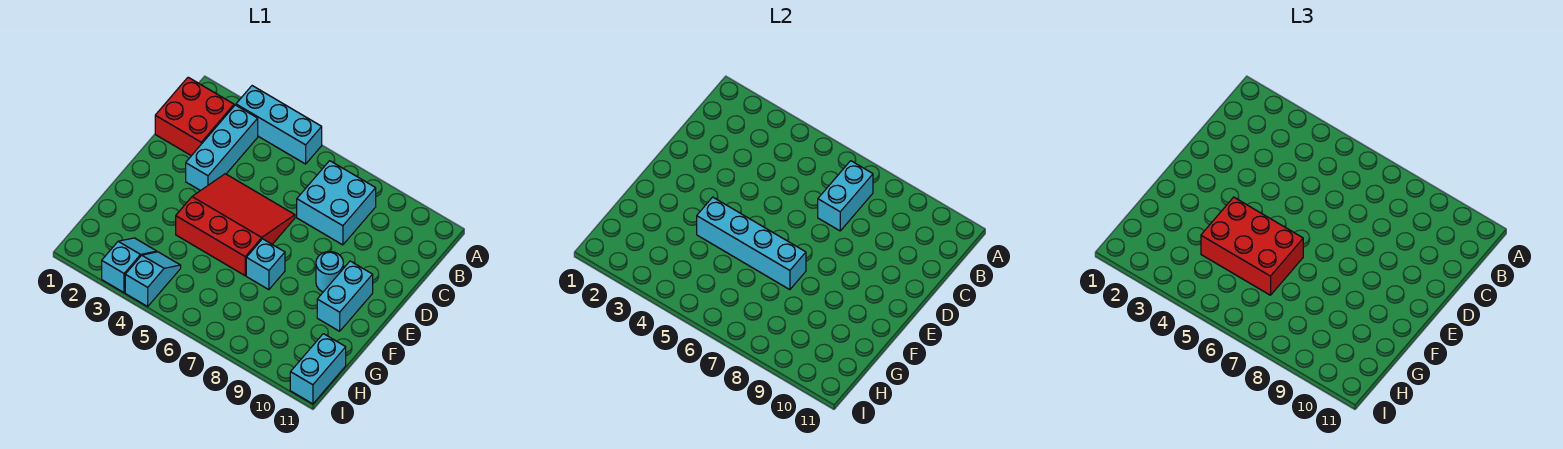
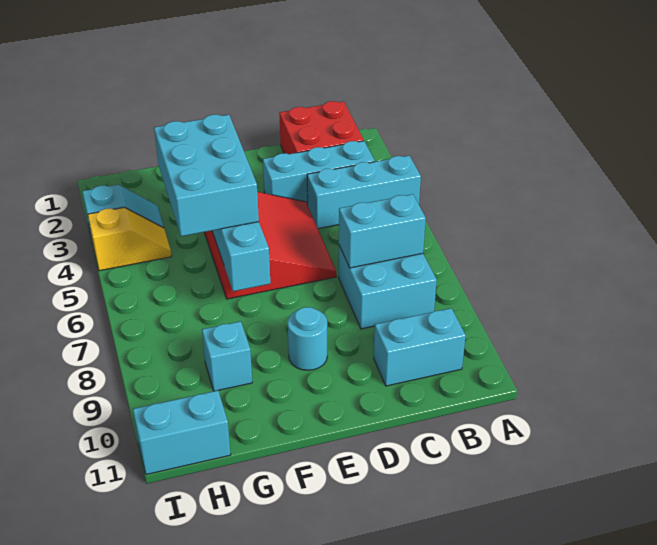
cyan brick A3:A5 level 1 -> cyan brick A4:C4 level 1
cyan brick E10:F10 level 1 -> cyan brick B10:C10 level 1
red brick F4:G6 level 3 -> cyan brick F4:G6 level 3
cyan brick F7 level 1 -> cyan brick G9 level 1
cyan slope H4:I4 level 1 top I -> yellow slope H4:I4 level 1 top I

